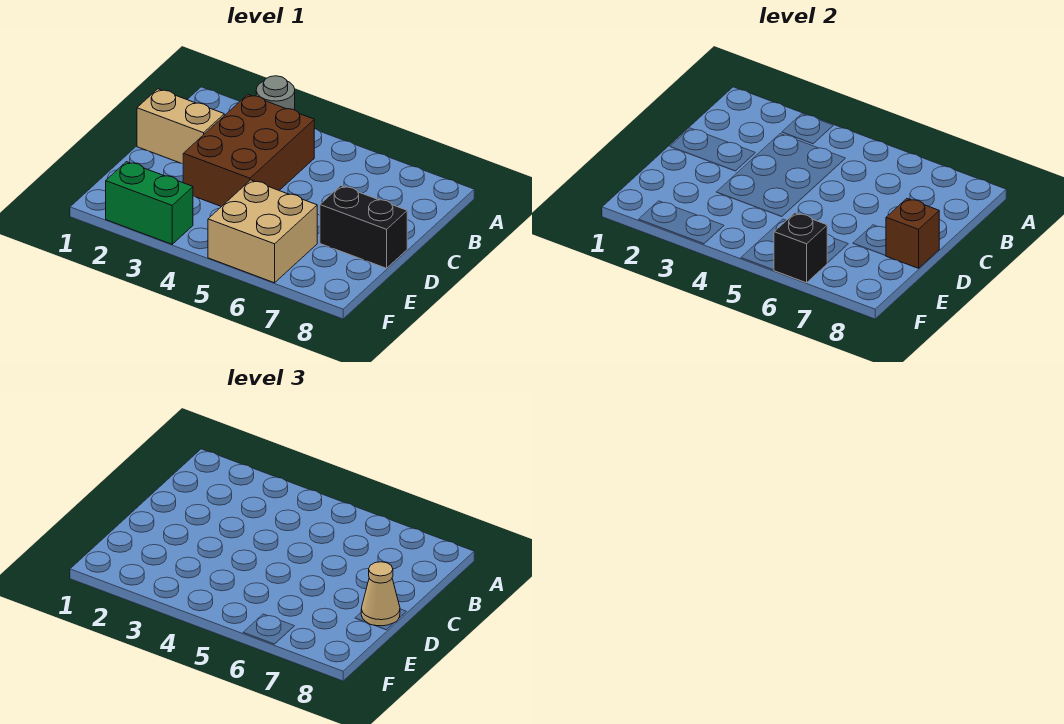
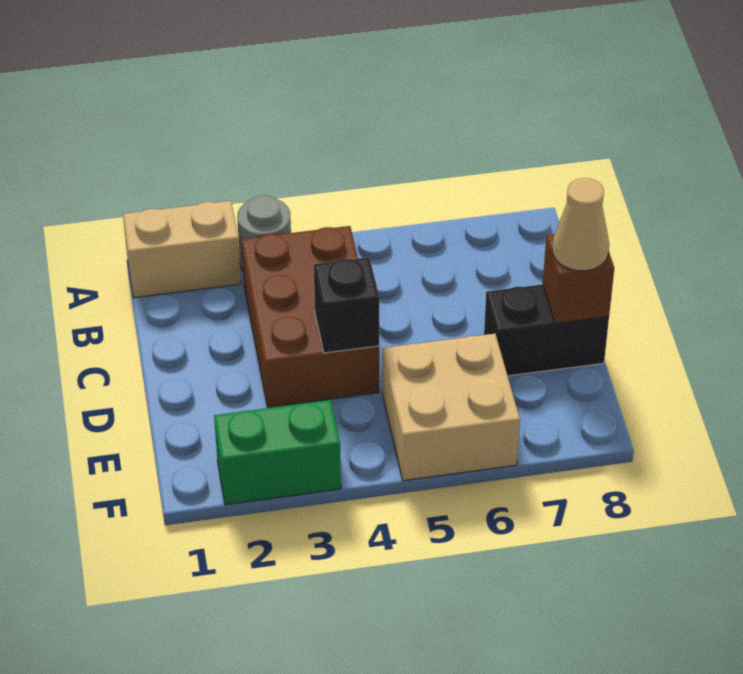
tan brick C1:C2 level 1 -> tan brick A1:A2 level 1
black brick F6 level 2 -> black brick D4 level 2

